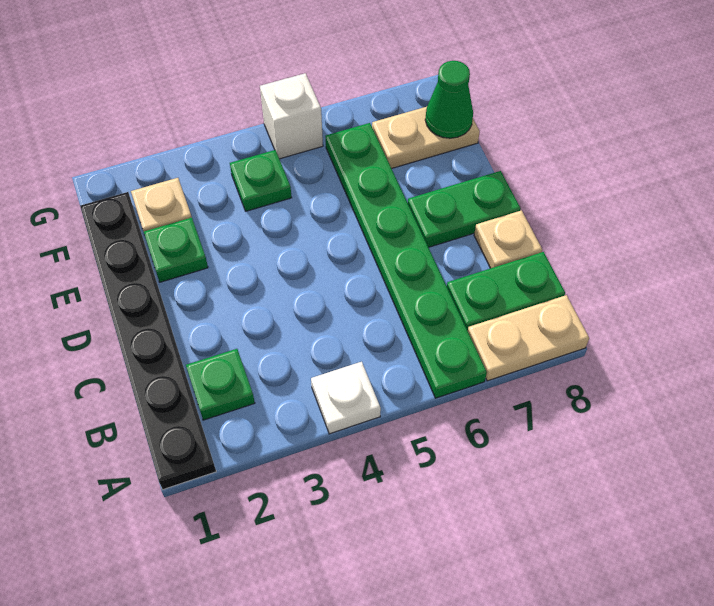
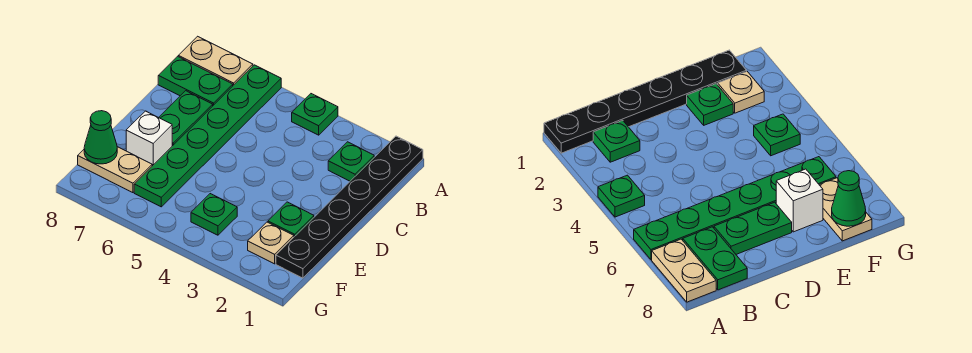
white plate A4 level 1 -> green plate A4 level 1
tan plate C8 level 1 -> none
green plate D7:D8 level 1 -> green plate C7:D7 level 1
white brick G5 level 1 -> white brick E7 level 1

